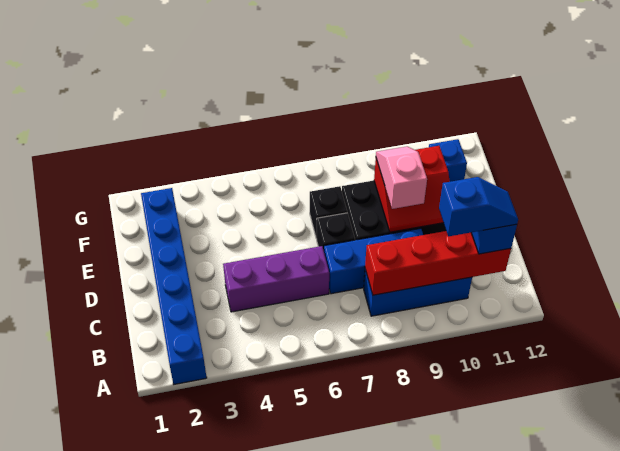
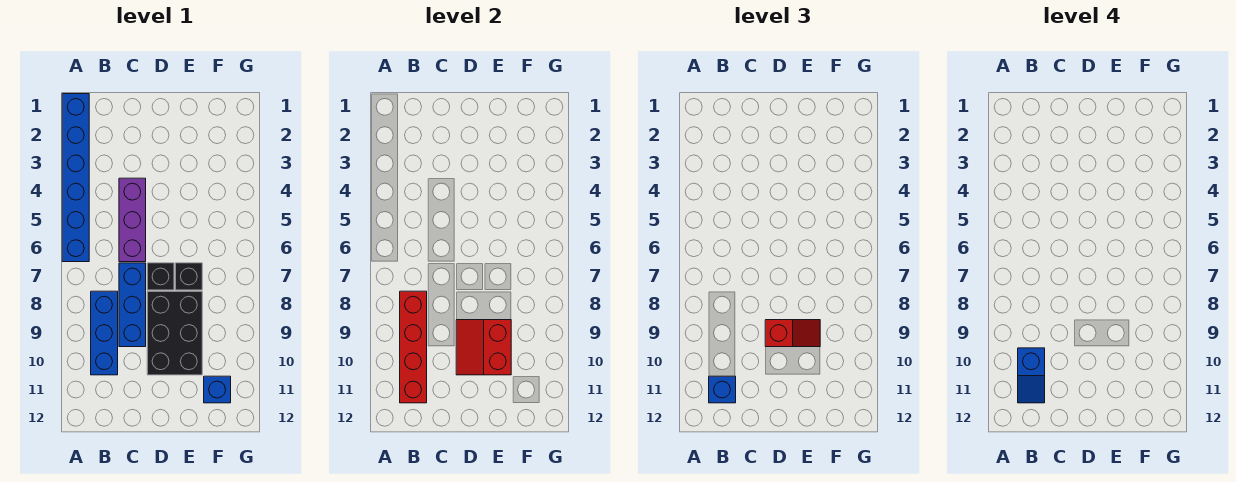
blue brick A2:F2 level 1 -> blue brick A1:A6 level 1
pink slope D9:E9 level 3 top D -> red slope D9:E9 level 3 top D

